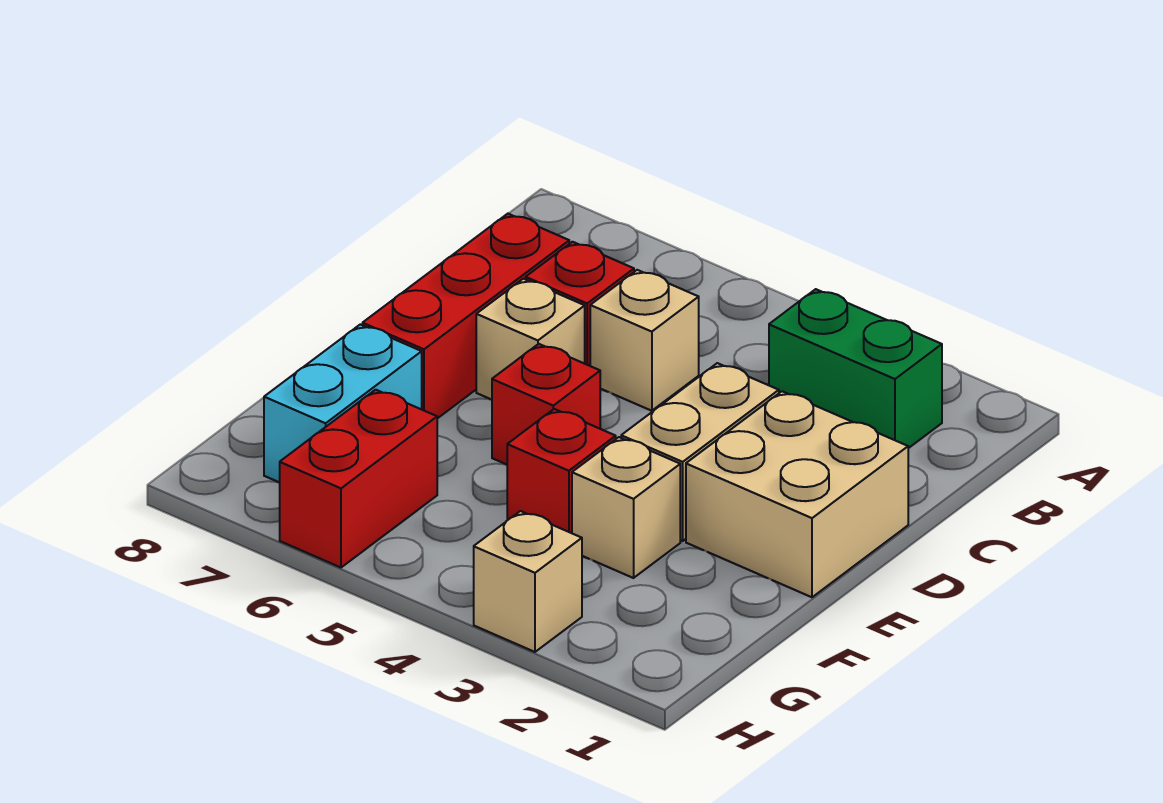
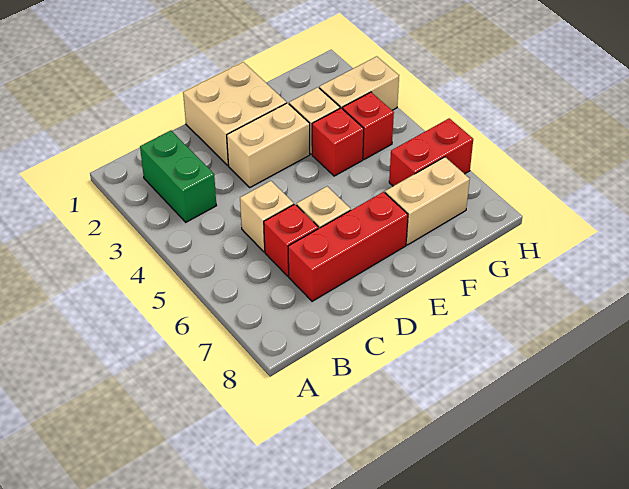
red brick E5 level 1 -> red brick G4 level 1
cyan brick F7:G7 level 1 -> tan brick F7:G7 level 1
tan brick H3 level 1 -> tan brick G3:H3 level 1

